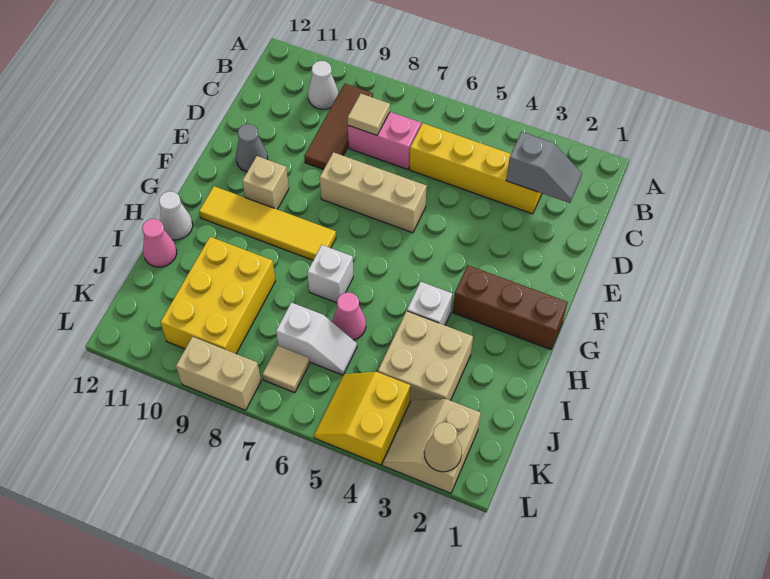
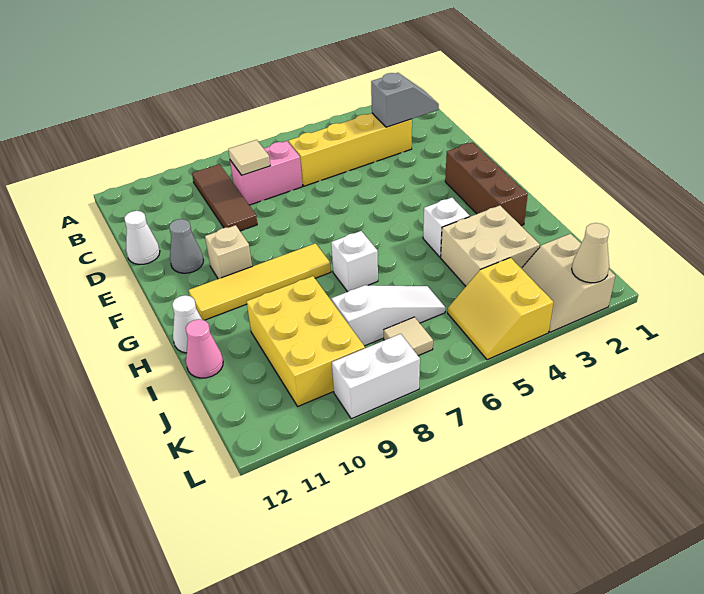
white cone B10 level 1 -> white cone D12 level 1
tan brick E6:E8 level 1 -> none
brown brick G1:G3 level 1 -> brown brick F2:H2 level 1
pink cone I6 level 1 -> none
white slope J6:J7 level 1 top 7 -> white slope J6:J8 level 1 top 8
tan brick L8:L9 level 1 -> white brick L8:L9 level 1

